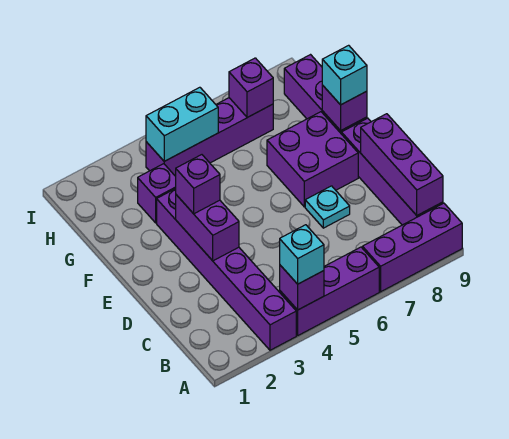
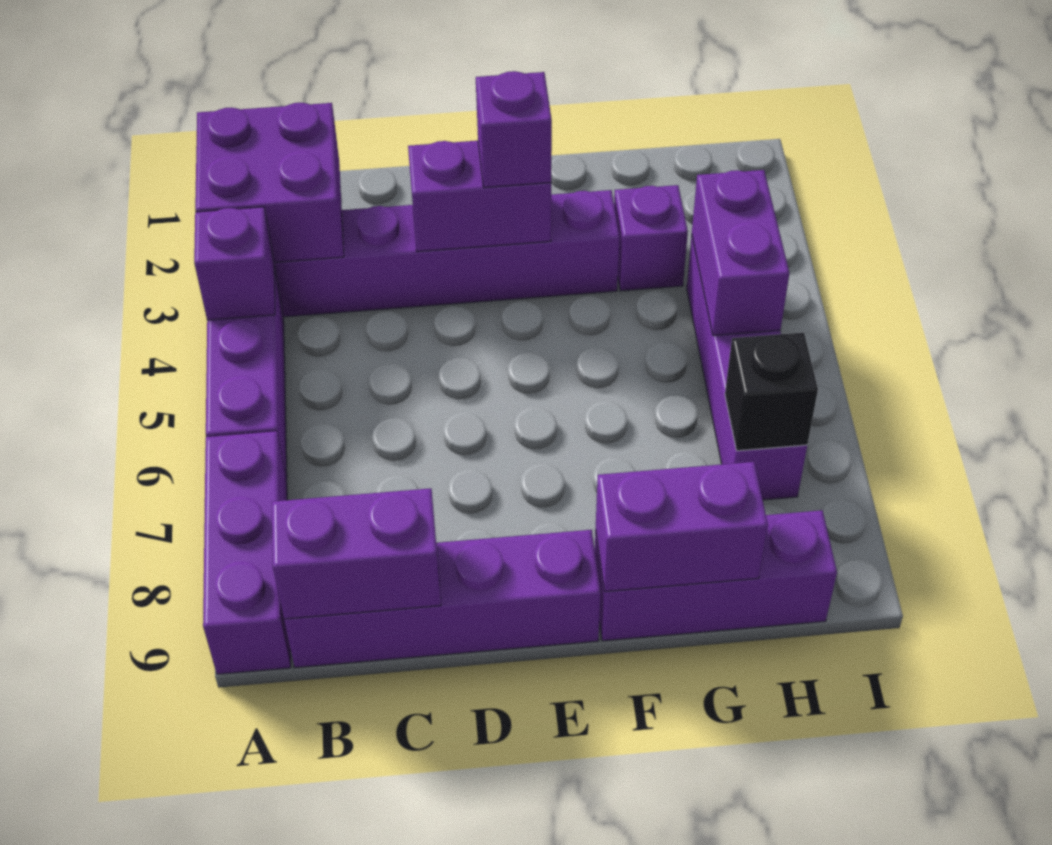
cyan brick A4 level 3 -> none
purple brick B9:D9 level 2 -> purple brick B9:C9 level 2
cyan plate D7 level 1 -> none
purple brick E7:F8 level 1 -> purple brick A2:B3 level 2
purple brick F9 level 2 -> purple brick F9:G9 level 2
cyan brick F9 level 3 -> none
cyan brick H4:H5 level 2 -> purple brick H4:H5 level 2
purple brick H7 level 2 -> black brick H7 level 2

